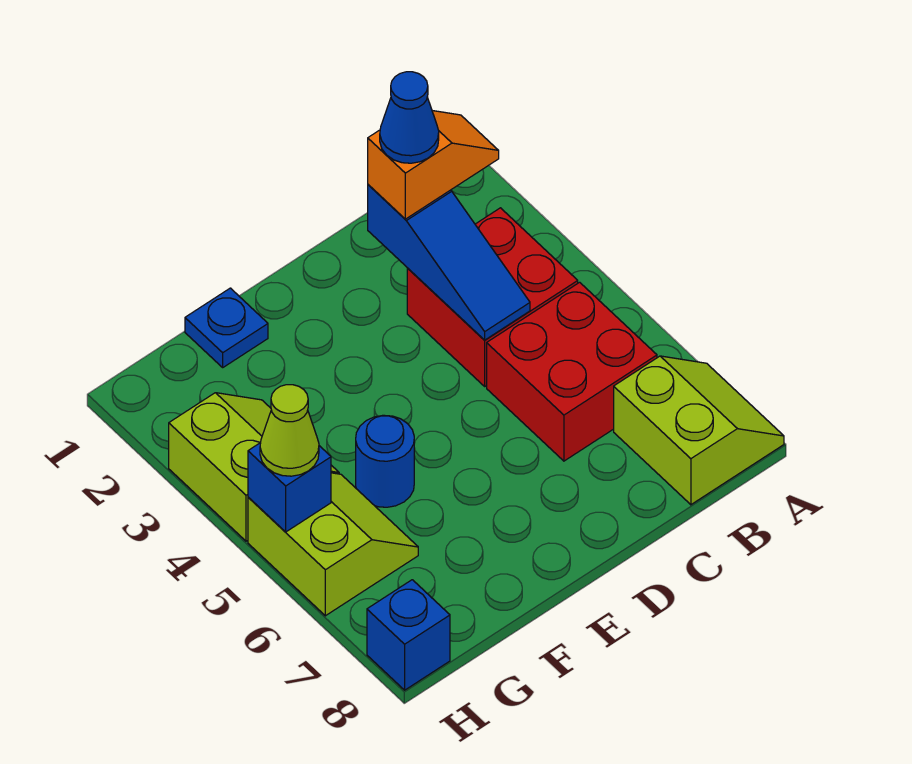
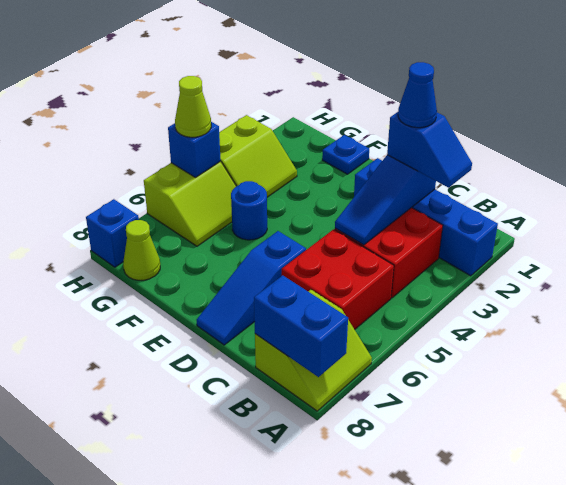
none -> blue brick A2:D2 level 1
none -> blue brick A8:B8 level 2
orange slope B2:C2 level 3 top C -> blue slope B2:C2 level 3 top C
none -> blue slope D6:D8 level 1 top 6
none -> lime cone G8 level 1

